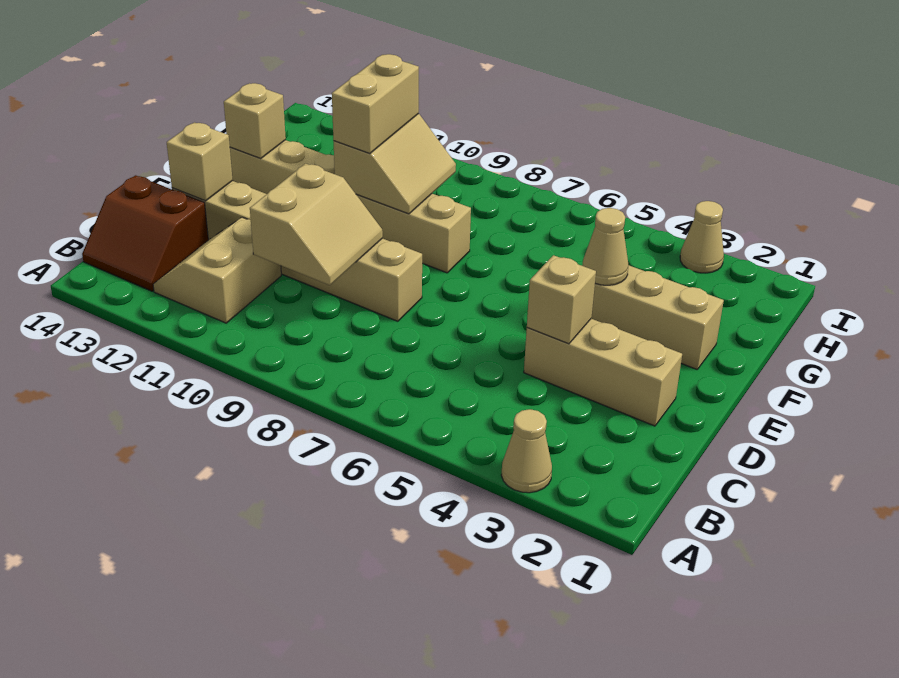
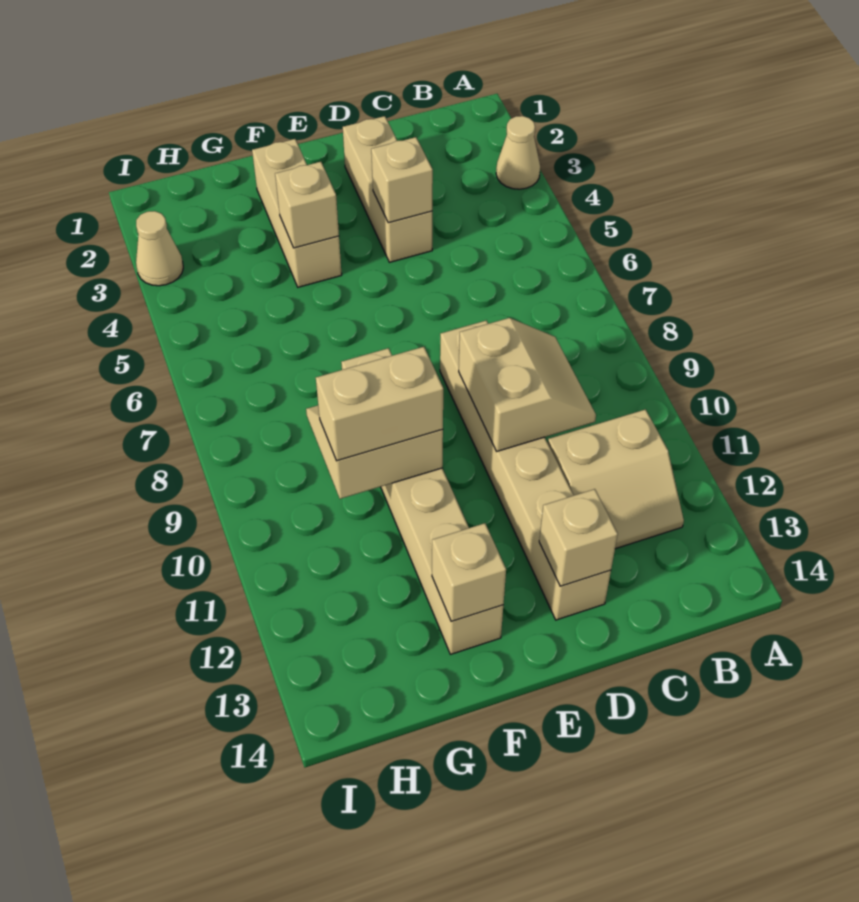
brown slope B13:C14 level 1 top C -> none
tan slope C9:D10 level 2 top 10 -> tan slope C9:D10 level 2 top D
tan cone F4 level 2 -> tan brick F4 level 2

